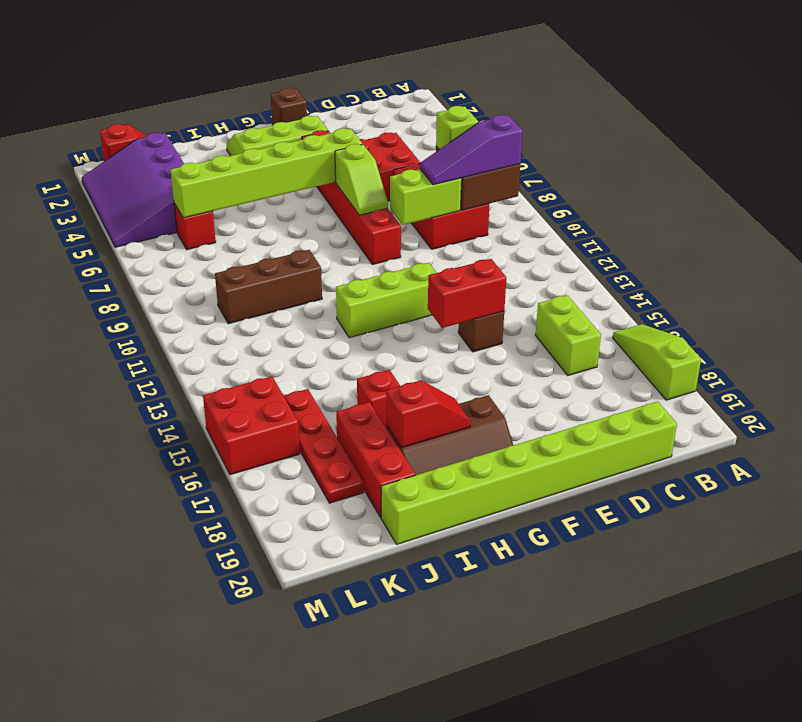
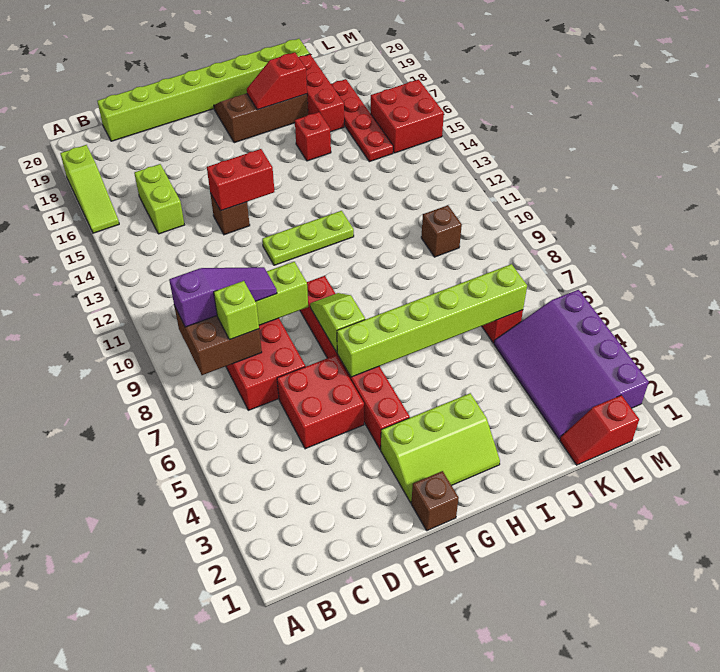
lime brick F12:H12 level 1 -> lime plate F12:H12 level 1
brown brick I10:K10 level 1 -> brown brick K10 level 1
purple slope K2:M5 level 1 top K -> purple slope K2:M5 level 1 top M

